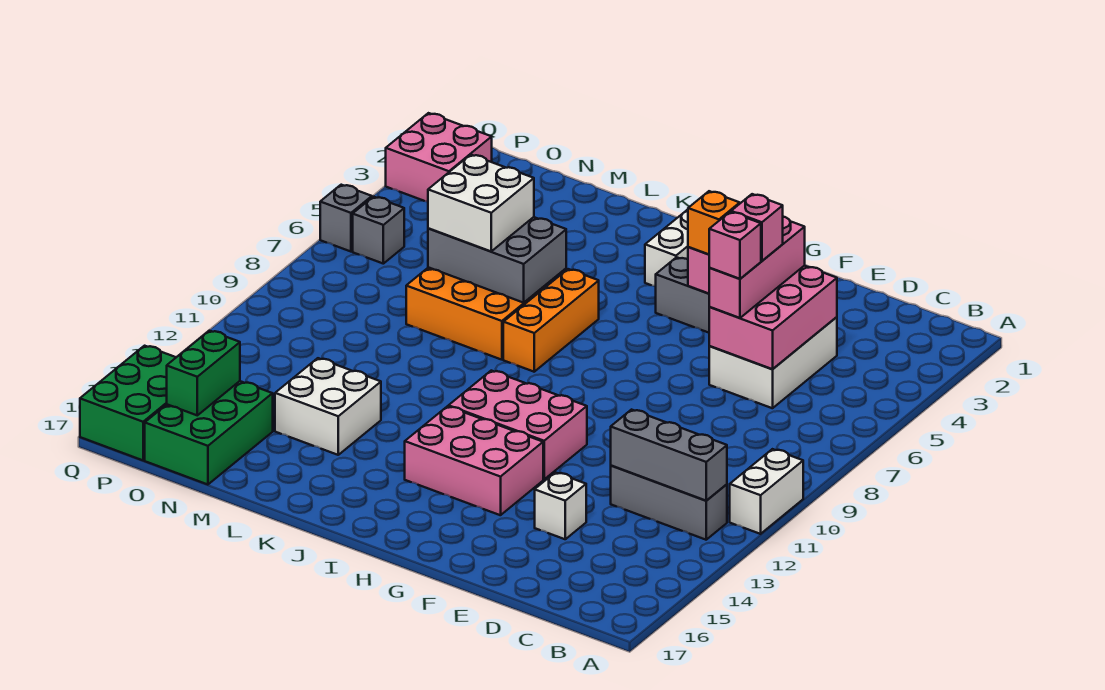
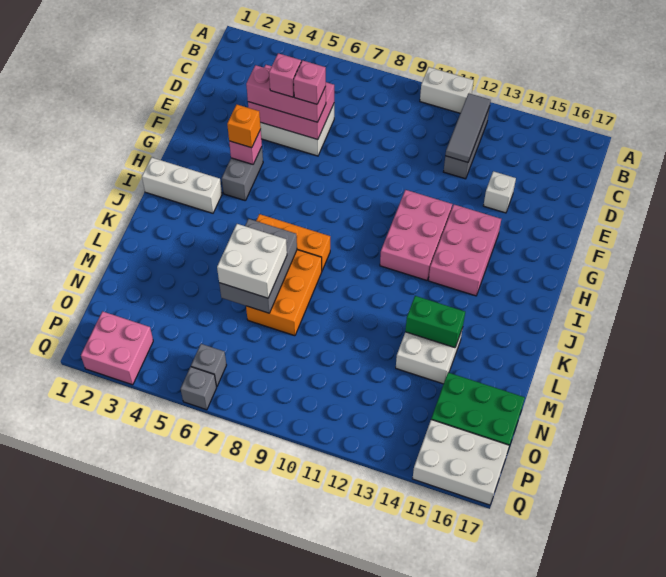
grey brick B12:D12 level 2 -> grey tile B12:D12 level 2
green brick O15:O16 level 2 -> green brick L13:L14 level 2
green brick P15:Q17 level 1 -> white brick P15:Q17 level 1

